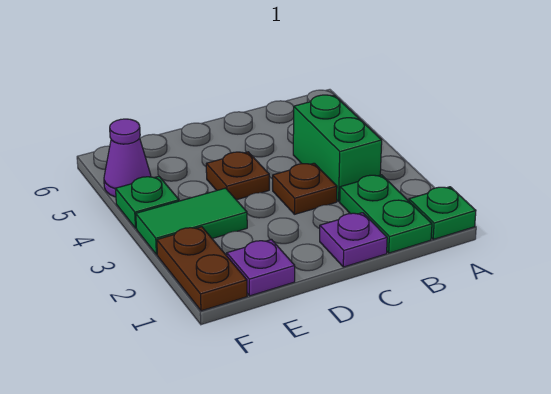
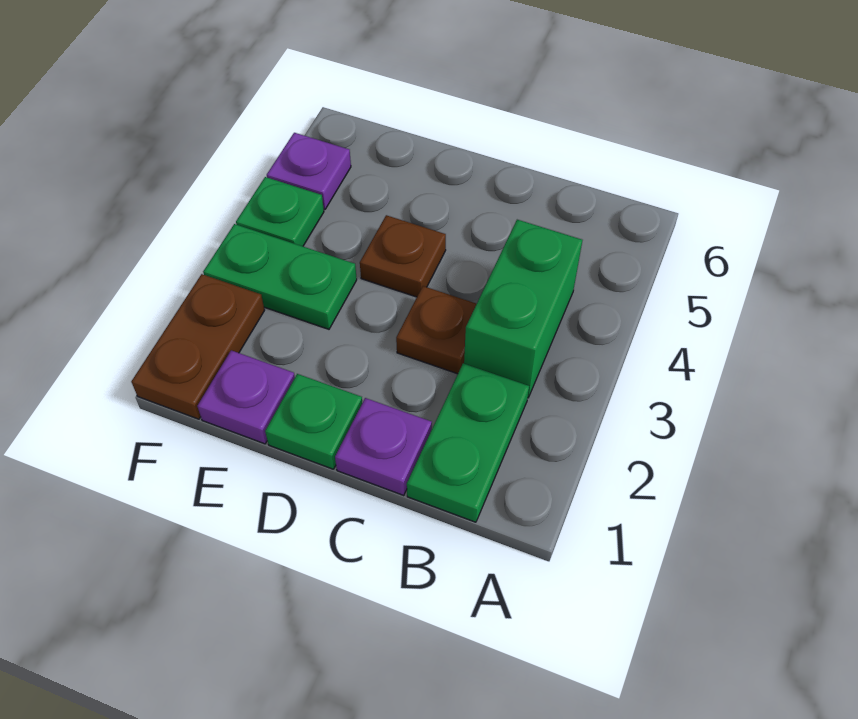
green plate A1 level 1 -> green plate D1 level 1
green tile E3:F3 level 1 -> green plate E3:F3 level 1
purple cone F5 level 1 -> purple plate F5 level 1

